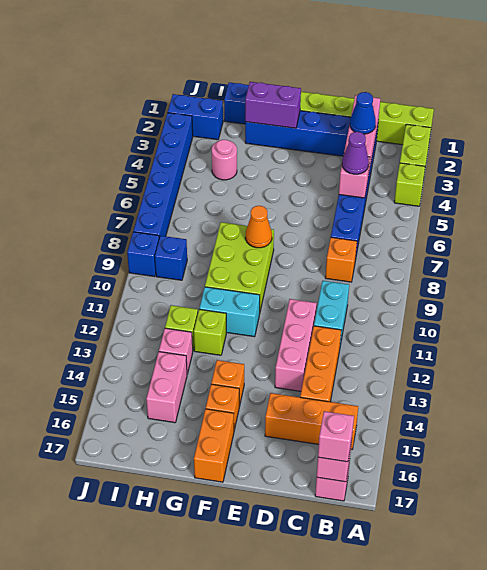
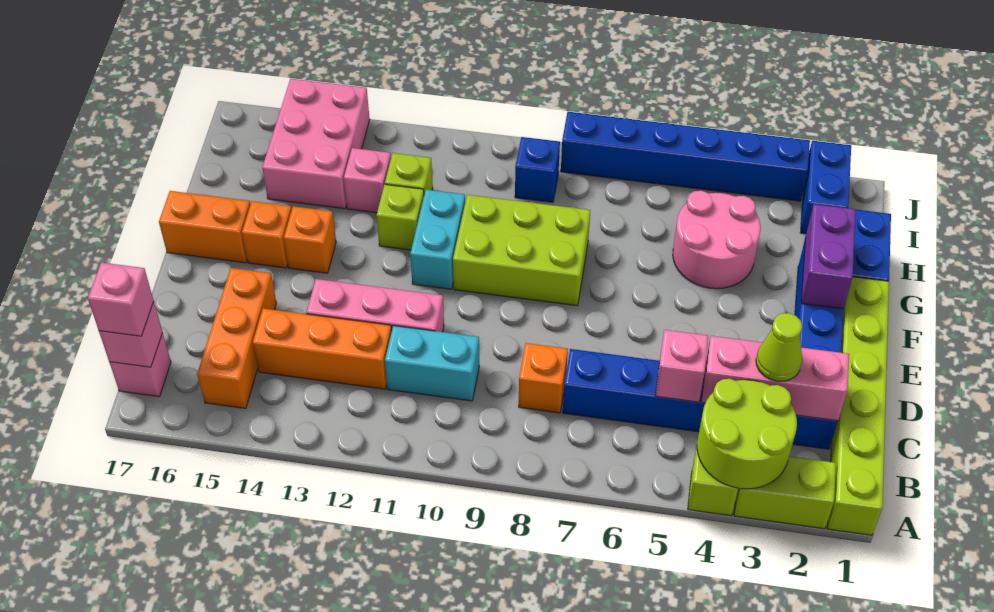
none -> lime round brick A3:B4 level 2
blue cone C3 level 3 -> lime cone C3 level 3
purple cone C5 level 3 -> none
orange cone F8 level 2 -> none
pink round brick H4 level 1 -> pink round brick G4:H5 level 1
pink brick H14:H15 level 1 -> pink brick H14:J15 level 1
blue brick J9 level 1 -> none

